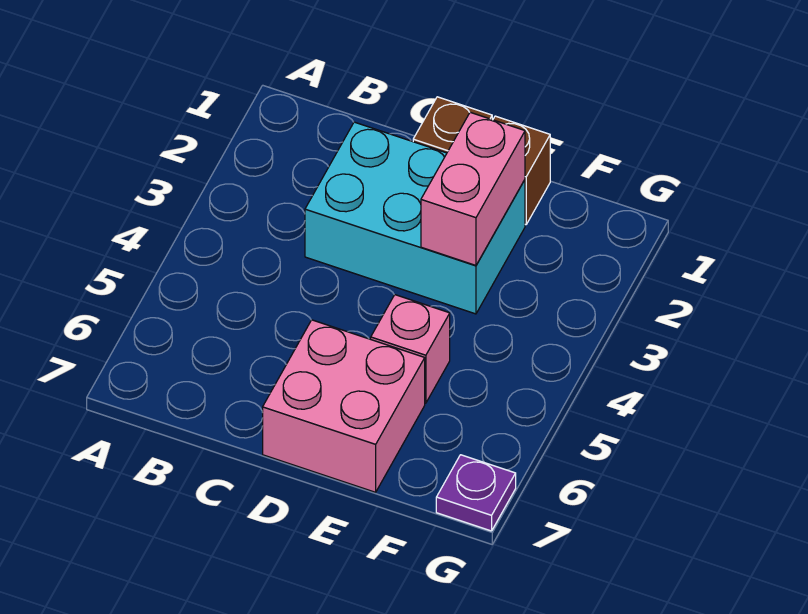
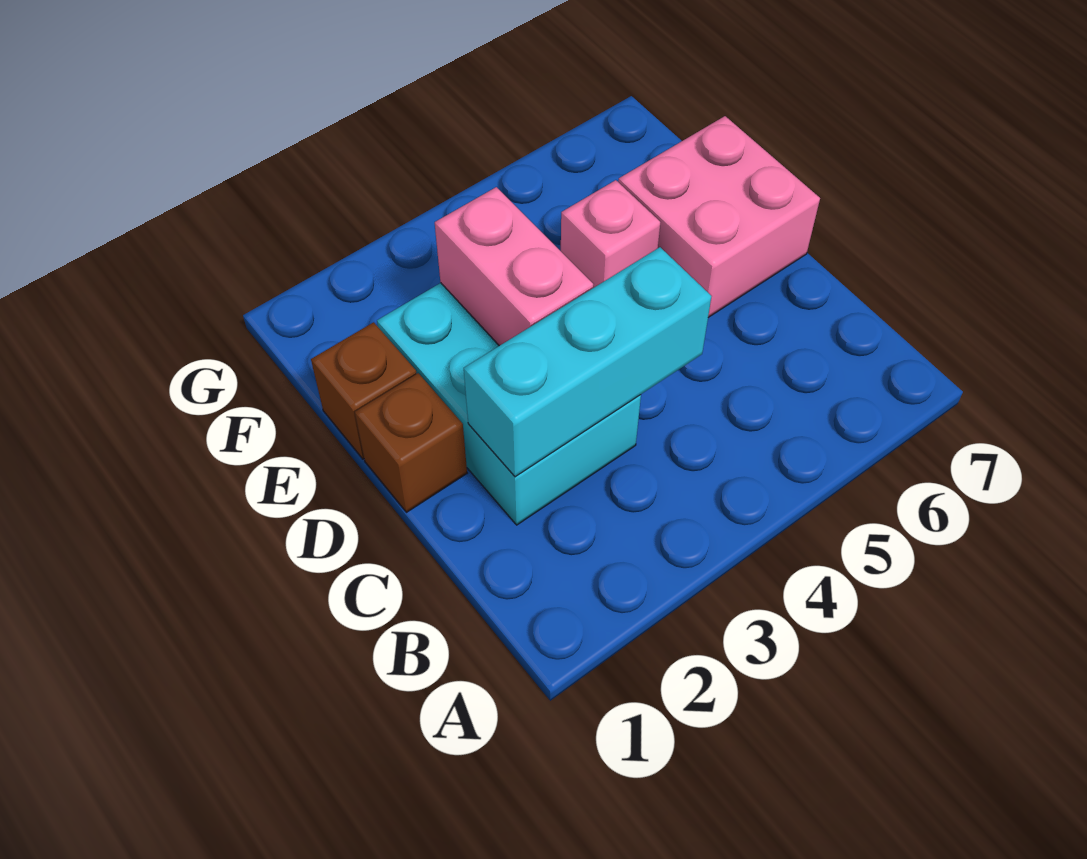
none -> cyan brick C2:C4 level 2
pink brick E2:E3 level 2 -> pink brick D3:E3 level 2
purple plate G7 level 1 -> none

